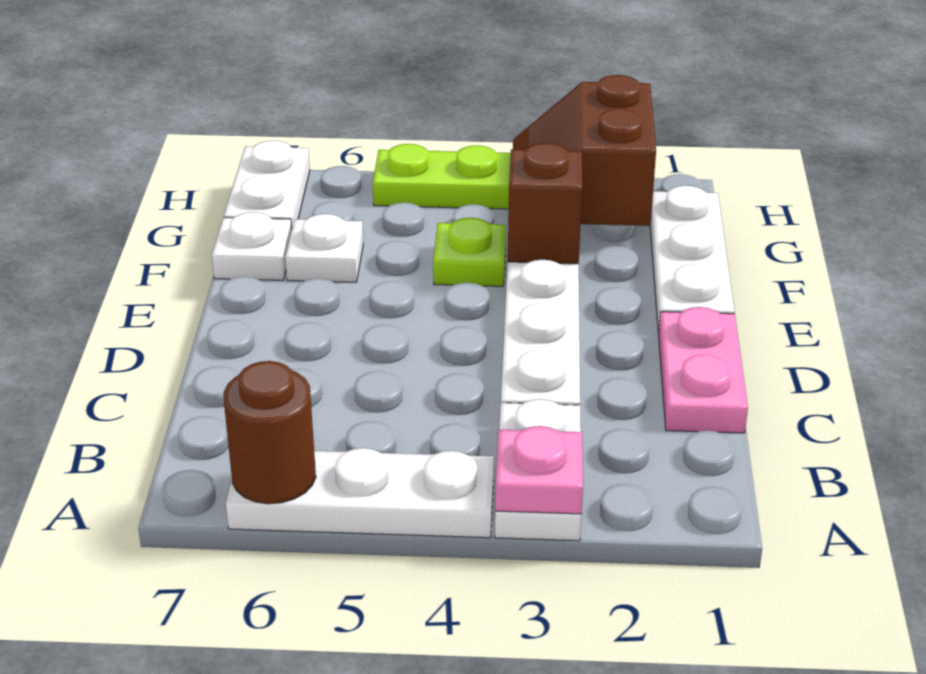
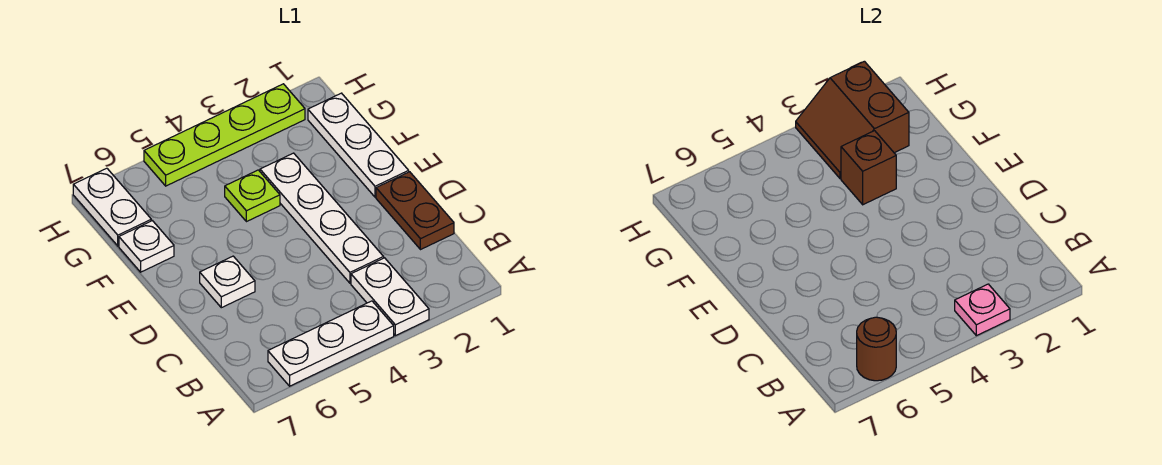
pink plate C1:D1 level 1 -> brown plate C1:D1 level 1
white plate F6 level 1 -> white plate D6 level 1

